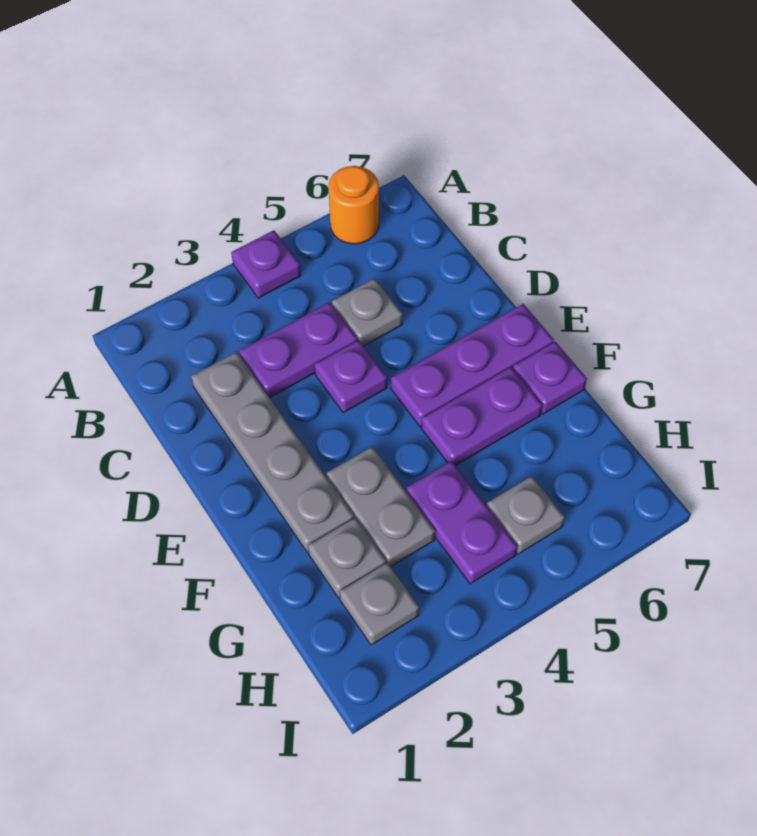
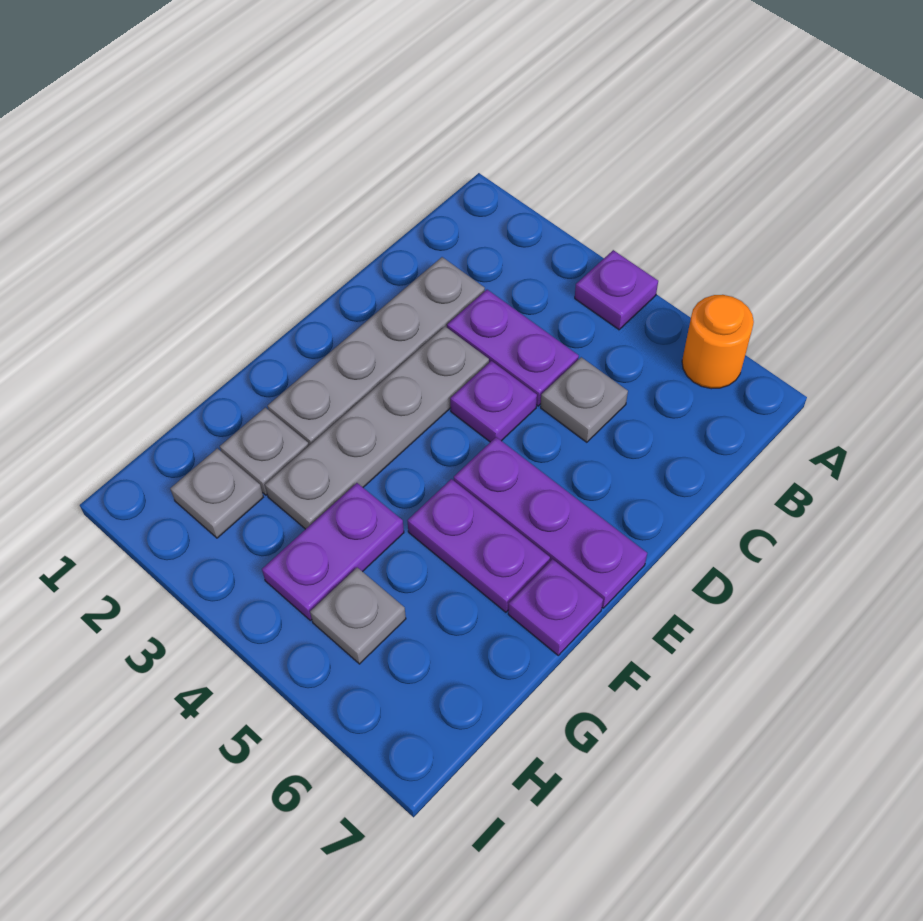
grey plate F3:G3 level 1 -> grey plate D3:G3 level 1

